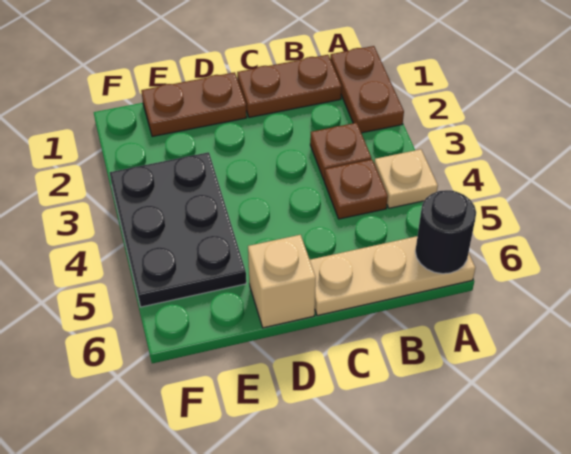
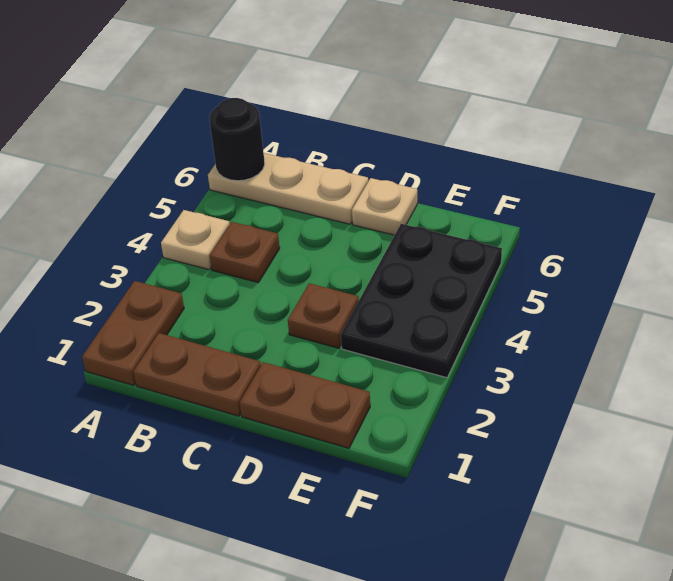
brown plate B3 level 1 -> brown plate D3 level 1
tan brick D6 level 1 -> tan plate D6 level 1

